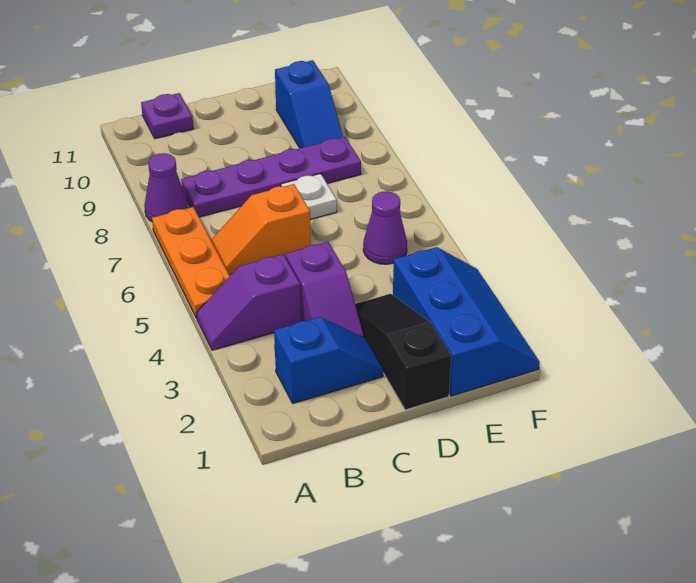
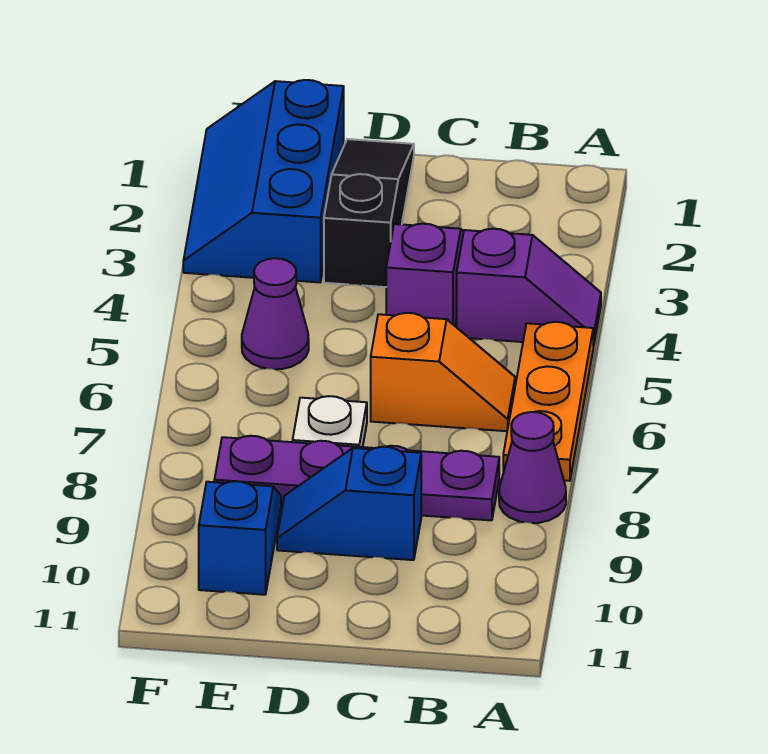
blue slope B2:C2 level 1 top B -> blue slope C9:D9 level 1 top C
purple plate B11 level 1 -> none
black slope D1:D3 level 1 top 1 -> black slope D1:D3 level 1 top 3

